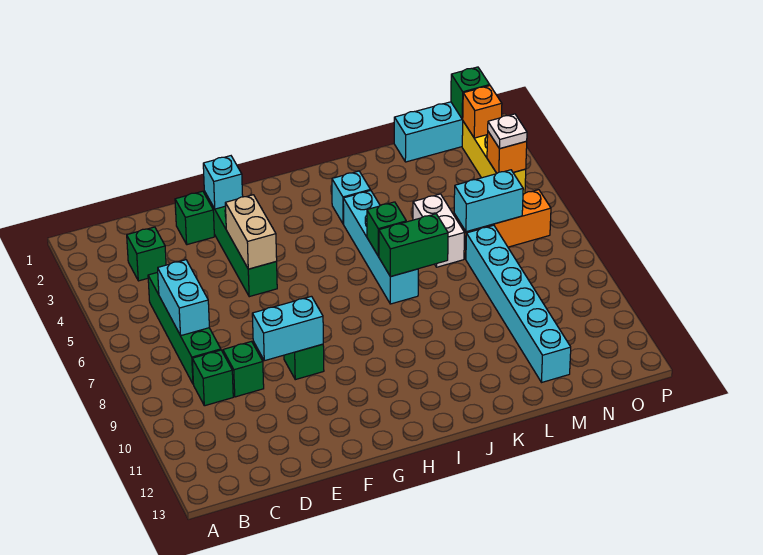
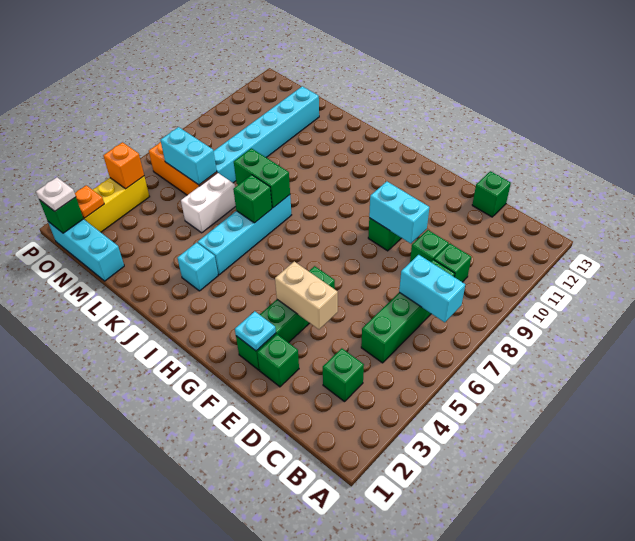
cyan brick C6:C7 level 2 -> cyan brick B7:C7 level 2
none -> green brick D13 level 1
cyan brick F2 level 2 -> cyan plate F2 level 2
tan brick F4:F5 level 2 -> tan brick E4:F4 level 2
orange brick O2 level 2 -> orange plate O2 level 2
white plate O4 level 3 -> white plate O1 level 3

